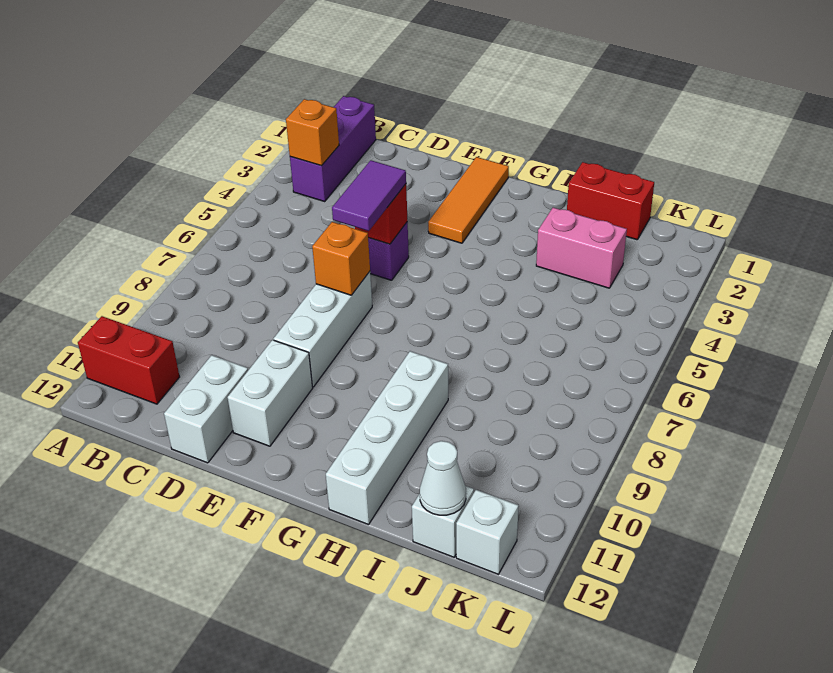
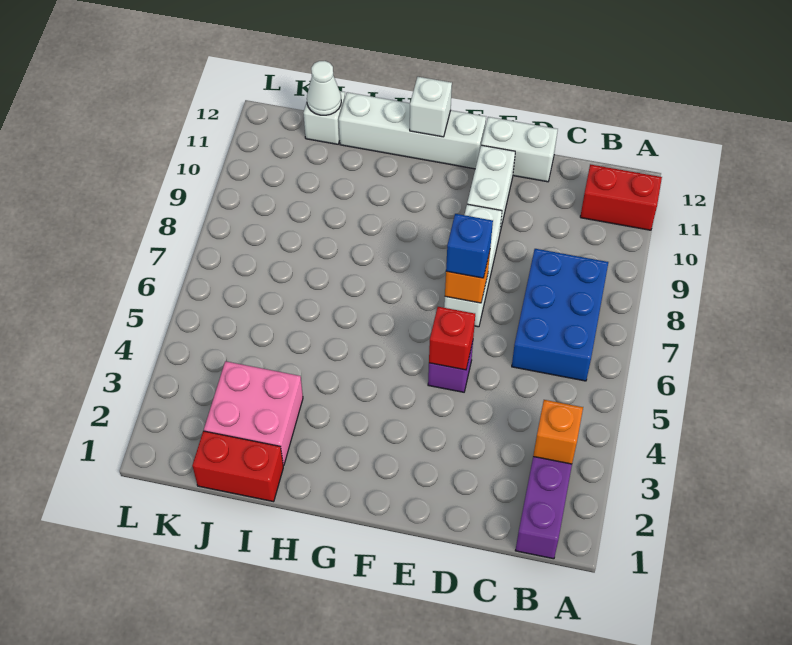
none -> blue brick B6:C8 level 1
white brick D11:D12 level 1 -> white brick D12:E12 level 1
purple tile E5:E6 level 3 -> none
none -> blue brick E7 level 3
orange tile F1:F3 level 1 -> none
white brick H9:H12 level 1 -> white brick F12:I12 level 1
pink brick I3:J3 level 1 -> pink brick I2:J3 level 1
white brick K12 level 1 -> white brick G12 level 2

